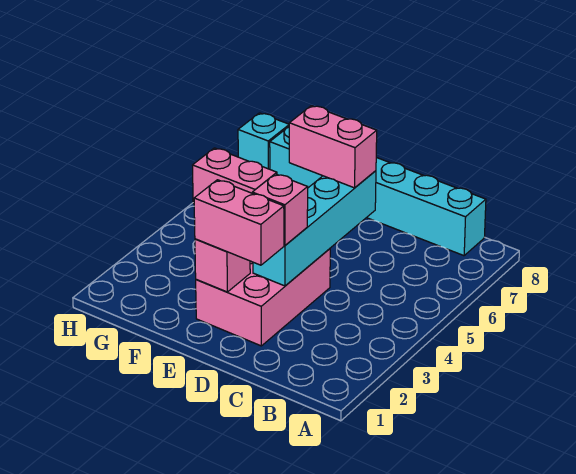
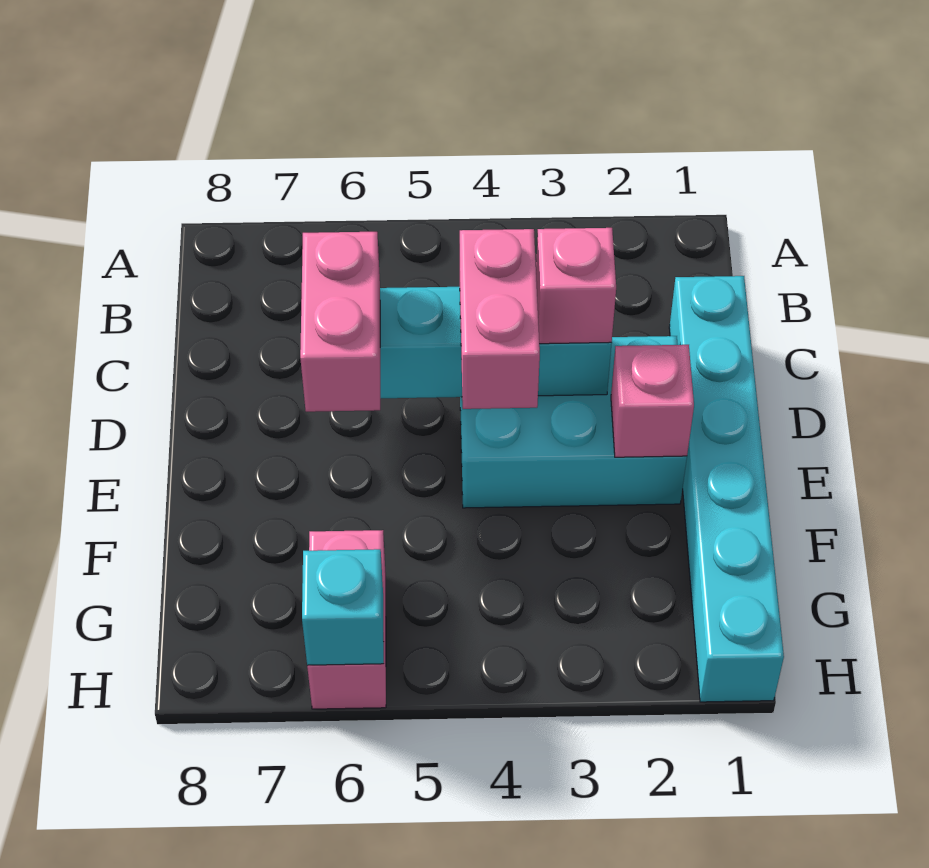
cyan brick B8:G8 level 1 -> cyan brick C1:H1 level 1
pink brick D2:E4 level 1 -> cyan brick D2:E4 level 1
pink brick D2:E2 level 3 -> pink brick D4:E4 level 3
cyan brick H8 level 1 -> cyan brick H6 level 2

